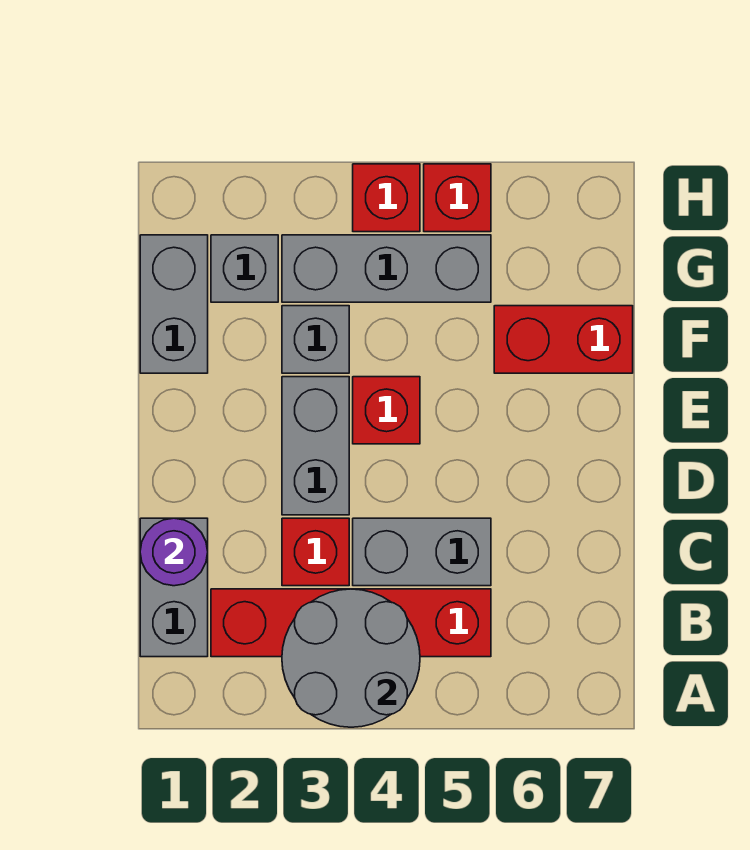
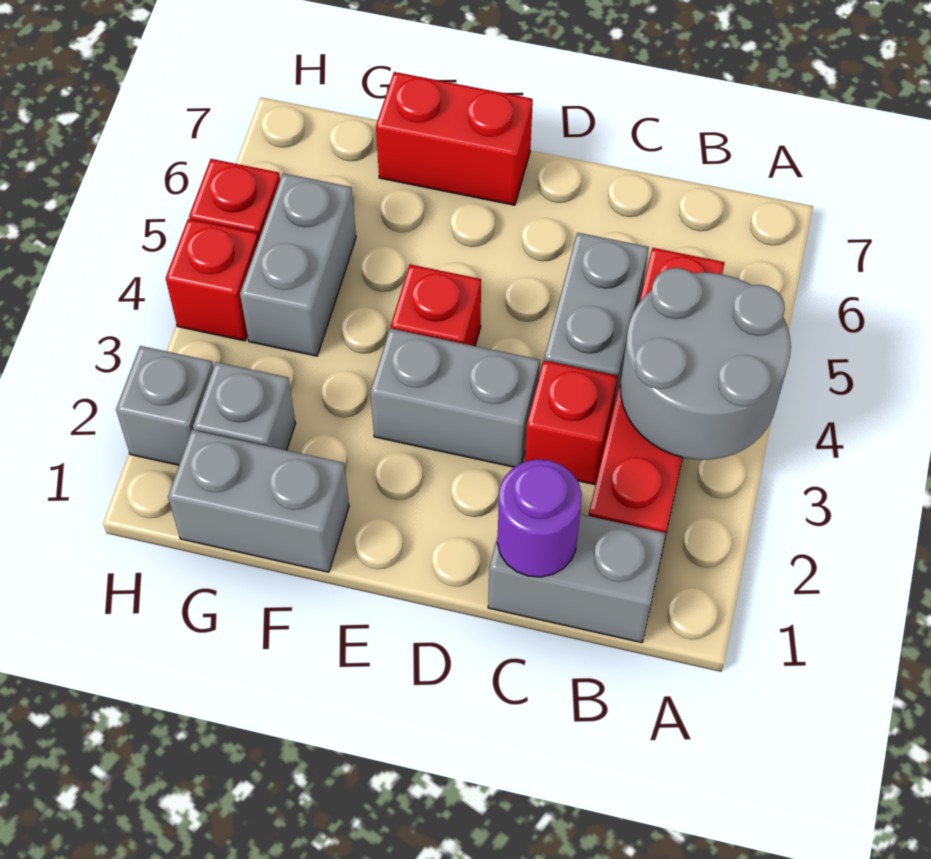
grey brick F3 level 1 -> grey brick H2 level 1
red brick F6:F7 level 1 -> red brick E7:F7 level 1
grey brick G3:G5 level 1 -> grey brick G4:G5 level 1

